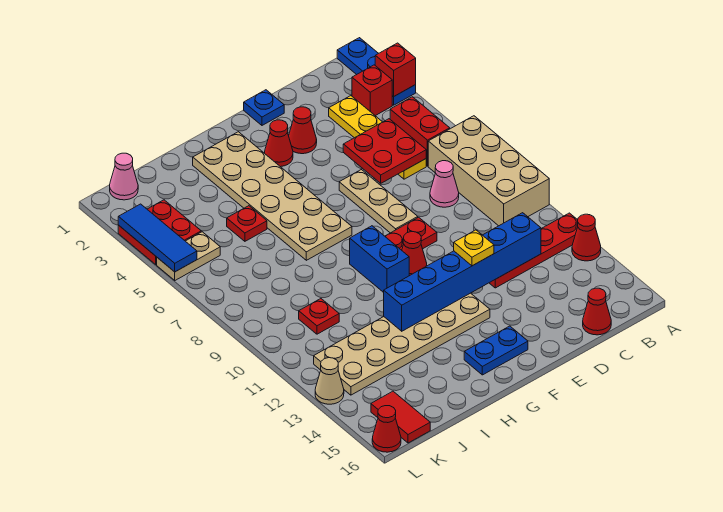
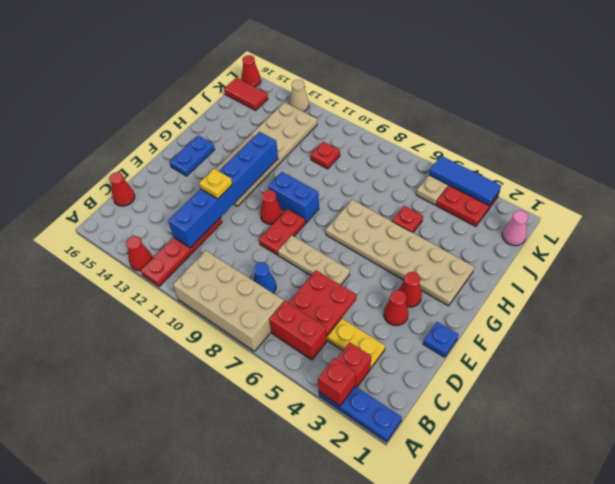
pink cone C8 level 1 -> blue cone C8 level 1

